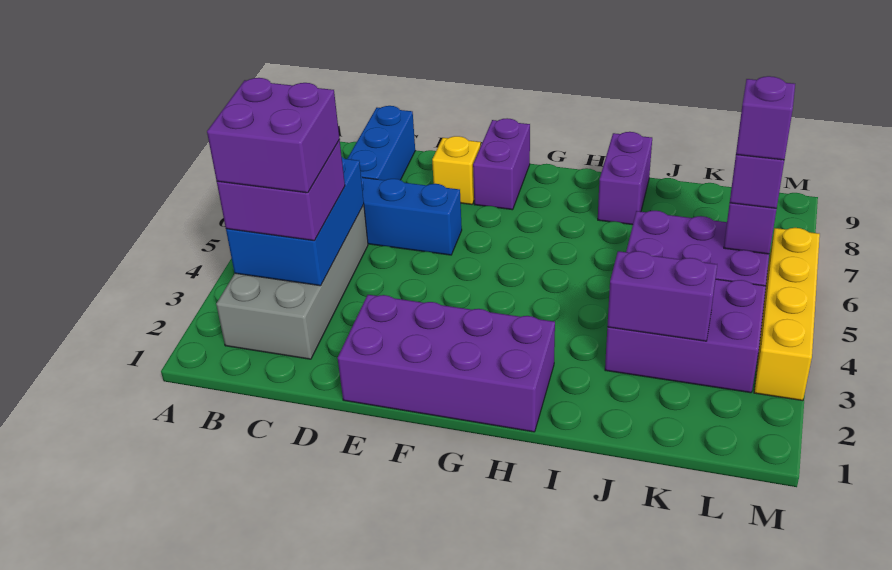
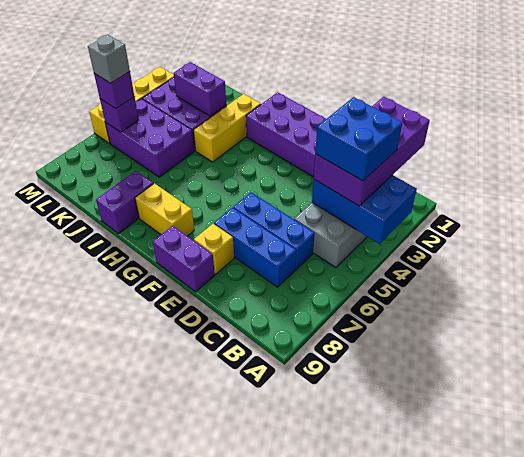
blue brick B3:C5 level 2 -> blue brick A3:C4 level 2
purple brick B3:C4 level 3 -> purple brick B1:C4 level 3
purple brick B3:C4 level 4 -> blue brick B3:C4 level 4
blue brick C7:C9 level 1 -> blue brick C7:E7 level 1
purple brick F8:F9 level 1 -> purple brick E9:F9 level 1
none -> yellow brick G8:H8 level 1
none -> yellow brick I2:I4 level 1
purple brick L6 level 4 -> grey brick L6 level 4

